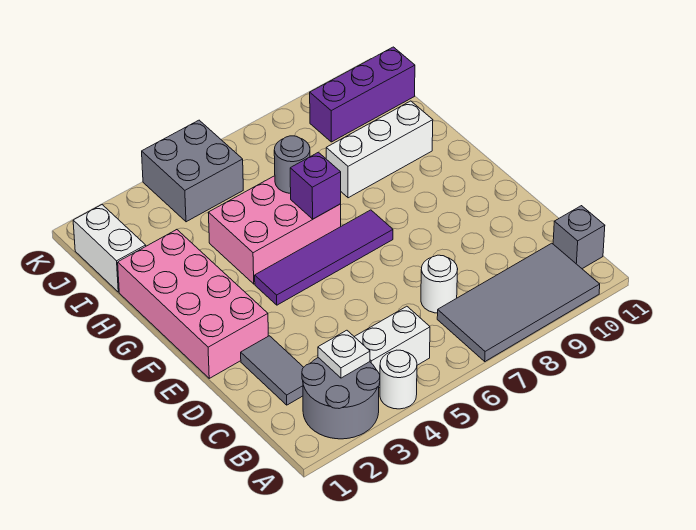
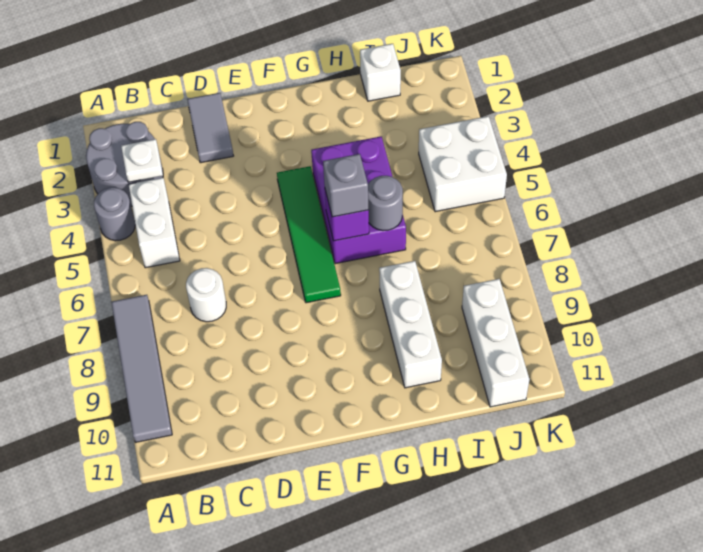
white round brick A4 level 1 -> grey round brick A4 level 1
grey tile A7:B10 level 1 -> grey tile A7:A10 level 1
grey brick B11 level 1 -> grey brick G6 level 3
grey tile C2:D2 level 1 -> grey tile D1:D2 level 1
pink brick E1:H2 level 1 -> none
purple tile F4:F7 level 1 -> green tile F4:F7 level 1
pink brick G4:H6 level 1 -> purple brick G4:H6 level 1
white brick I1:J1 level 1 -> white brick I1 level 1
grey brick J4:K5 level 1 -> white brick J4:K5 level 1
purple brick J9:J11 level 1 -> white brick J9:J11 level 1

